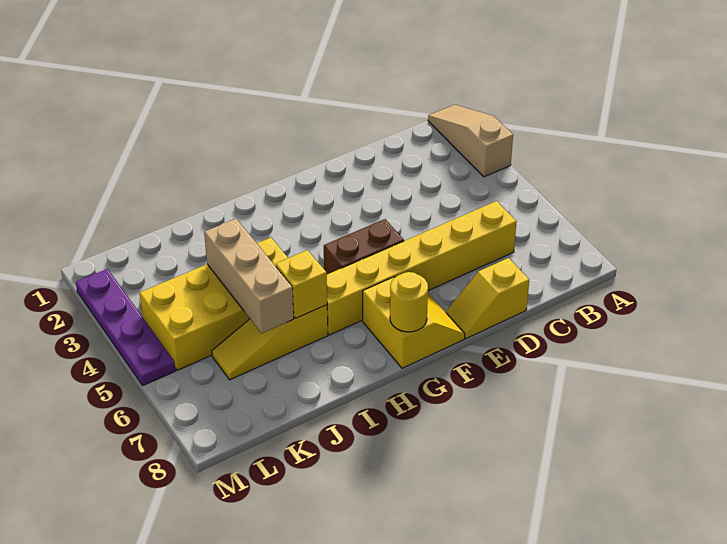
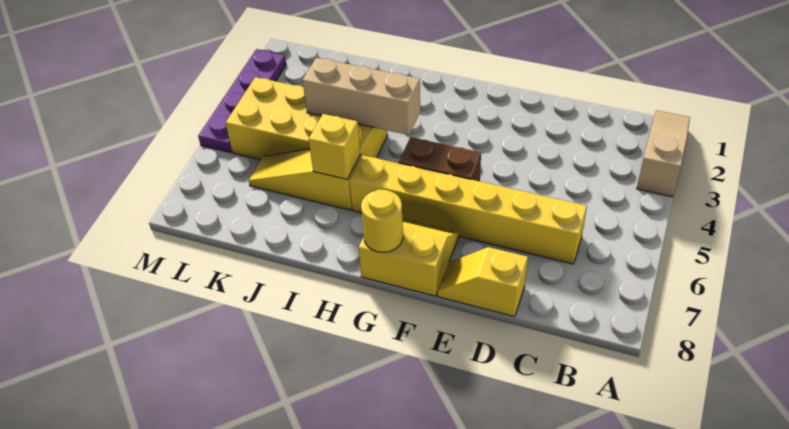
yellow slope F7:G8 level 1 top G -> yellow slope F7:G8 level 1 top 8
tan brick J4:J6 level 2 -> tan brick H4:J4 level 2

